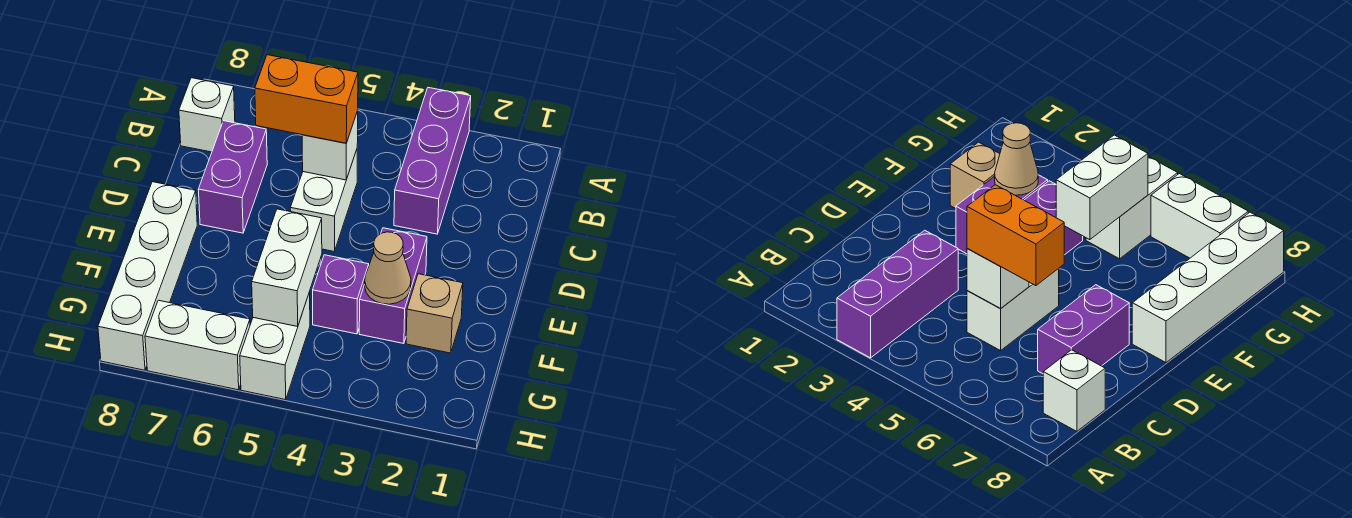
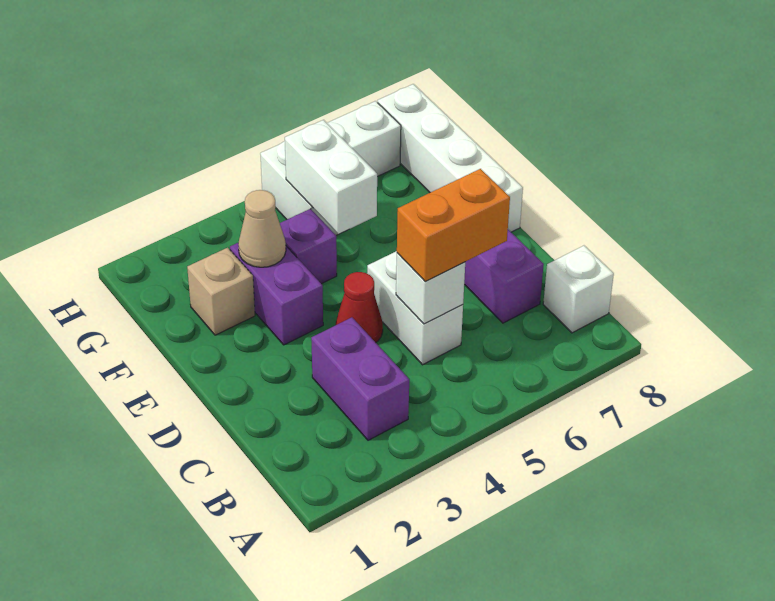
purple brick A3:C3 level 1 -> purple brick B3:C3 level 1
none -> red cone D4 level 1

